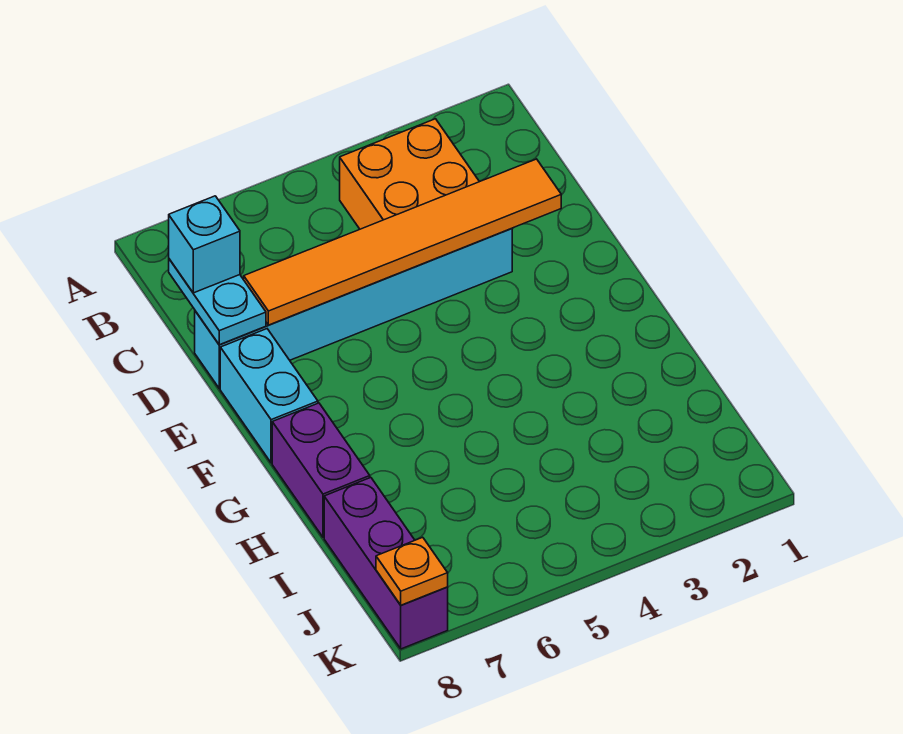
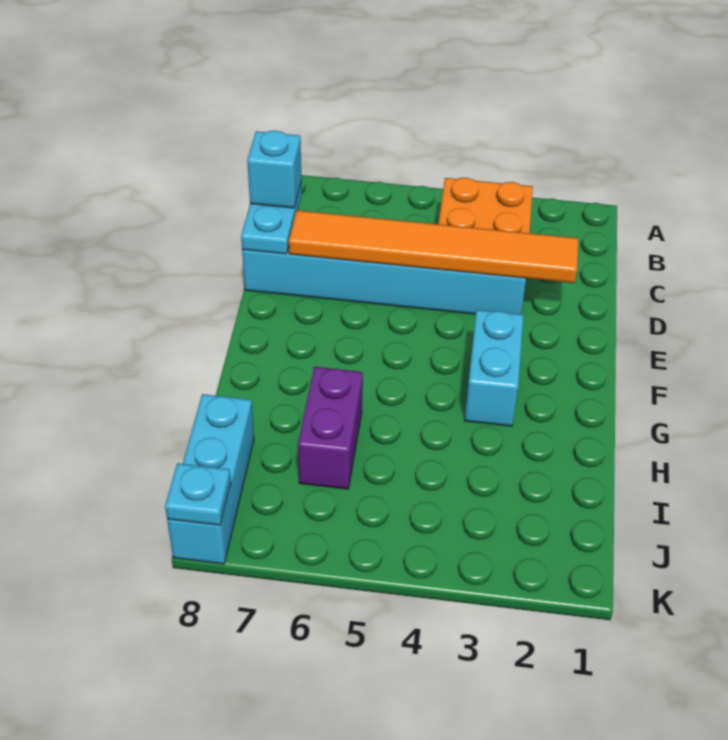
cyan brick E8:F8 level 1 -> cyan brick F3:G3 level 1
purple brick G8:H8 level 1 -> purple brick H6:I6 level 1
purple brick I8:K8 level 1 -> cyan brick I8:K8 level 1
orange plate K8 level 2 -> cyan plate K8 level 2

